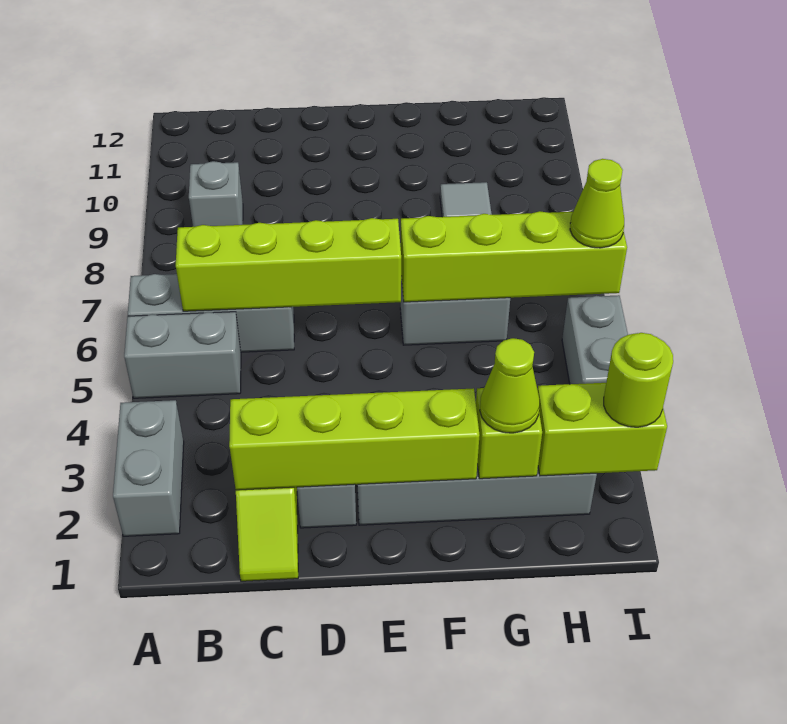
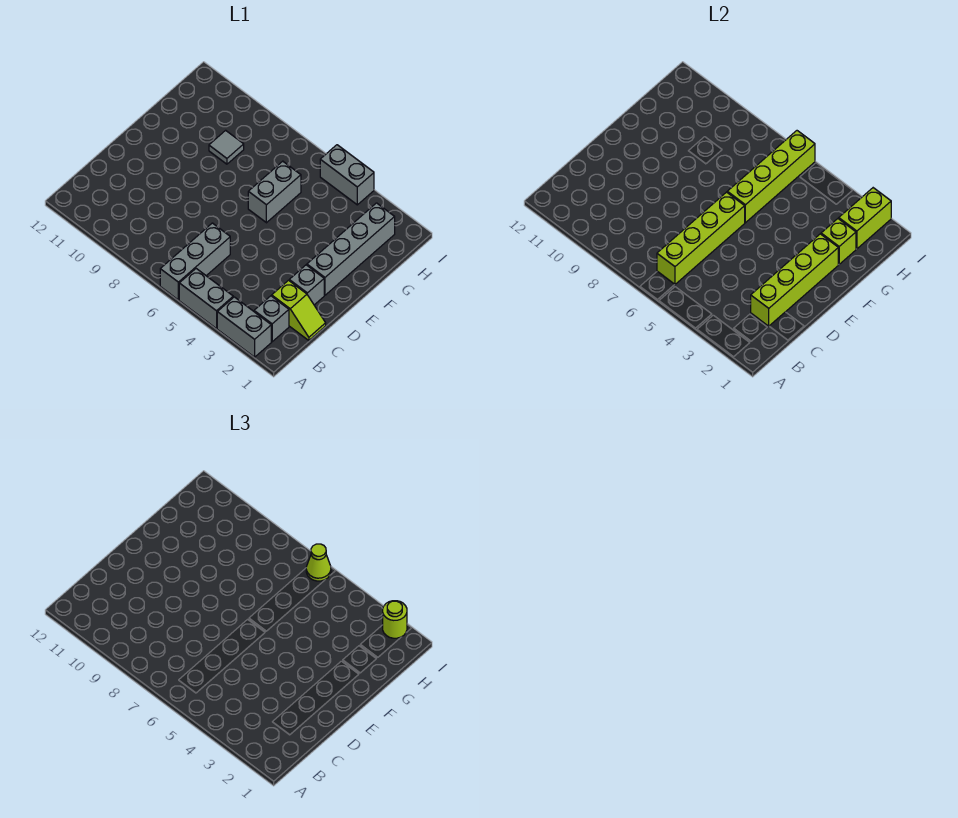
grey brick A5:B5 level 1 -> grey brick A4:A5 level 1
grey brick B9 level 1 -> grey brick B2 level 1
lime cone G2 level 3 -> none

